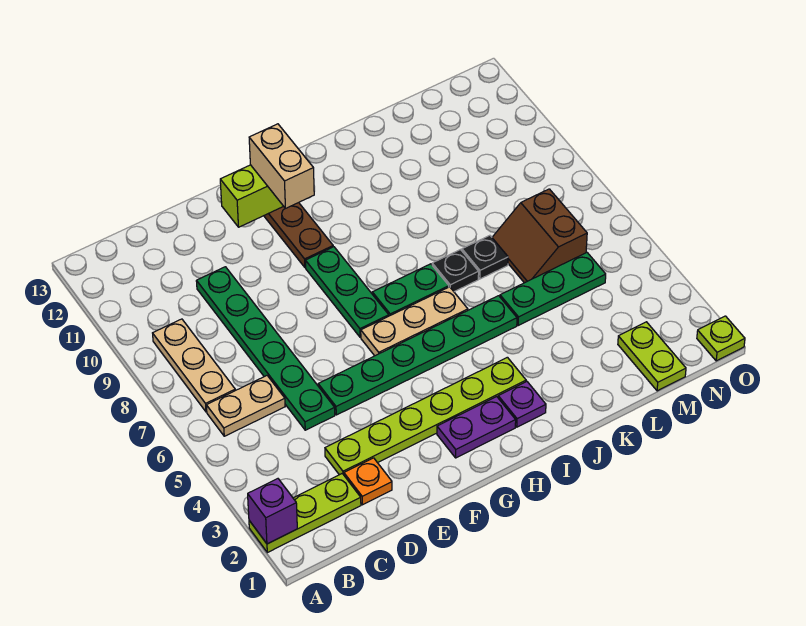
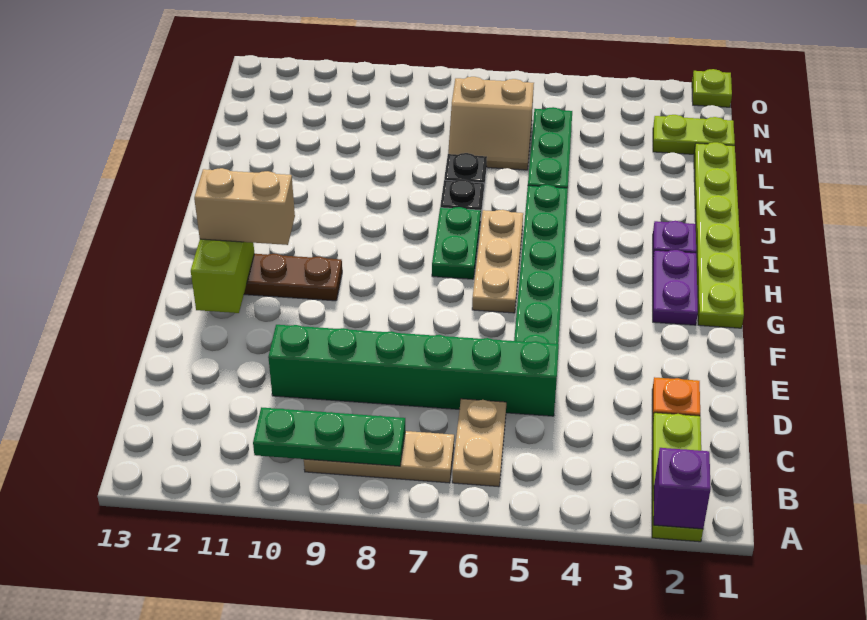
lime plate D3:I3 level 1 -> lime plate G1:L1 level 1
green plate D5:D10 level 1 -> green brick D5:D10 level 1
green plate G7:G9 level 1 -> green plate B8:B10 level 2
brown slope L6:M7 level 1 top M -> tan slope L6:M7 level 1 top M

